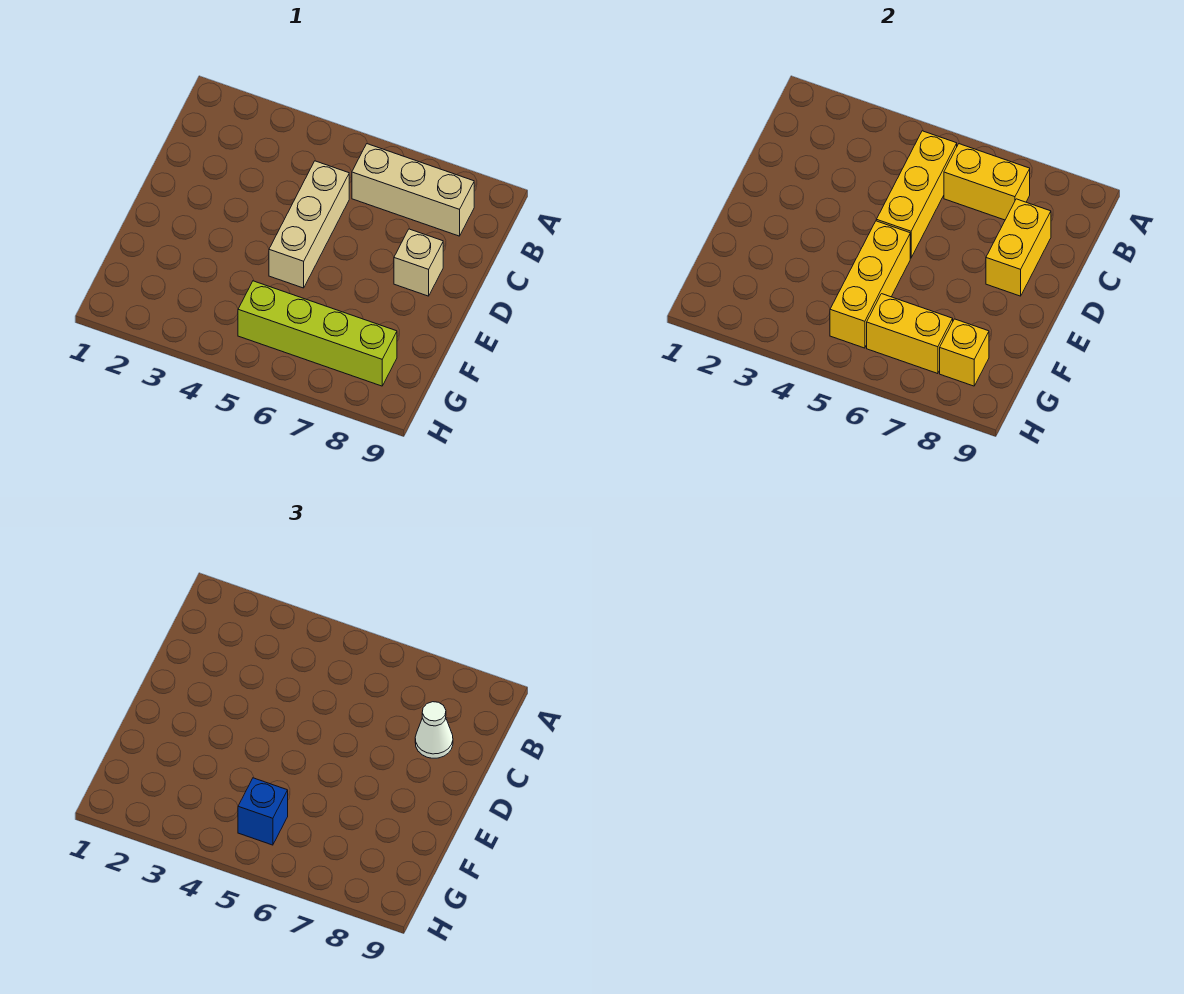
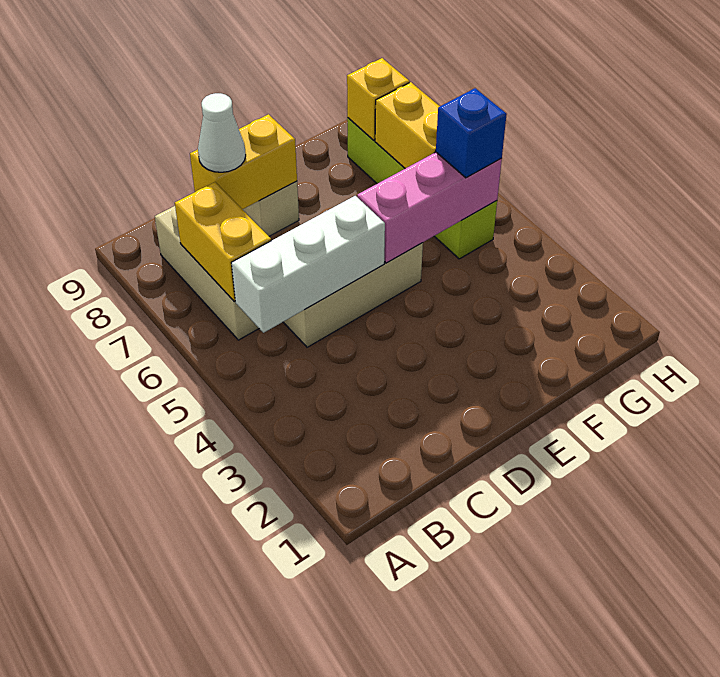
yellow brick B5:D5 level 2 -> white brick B5:D5 level 2
yellow brick E5:G5 level 2 -> pink brick E5:G5 level 2

